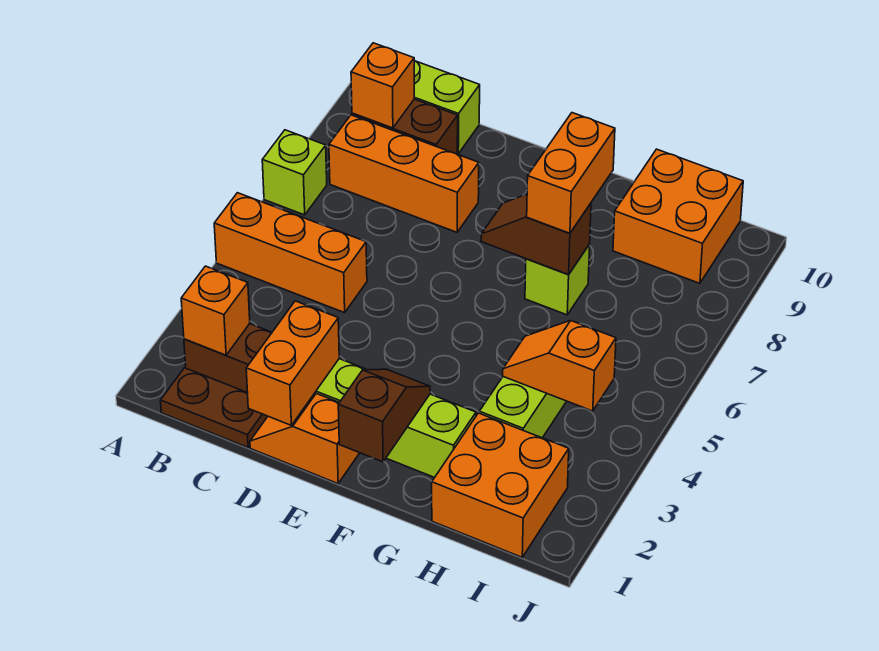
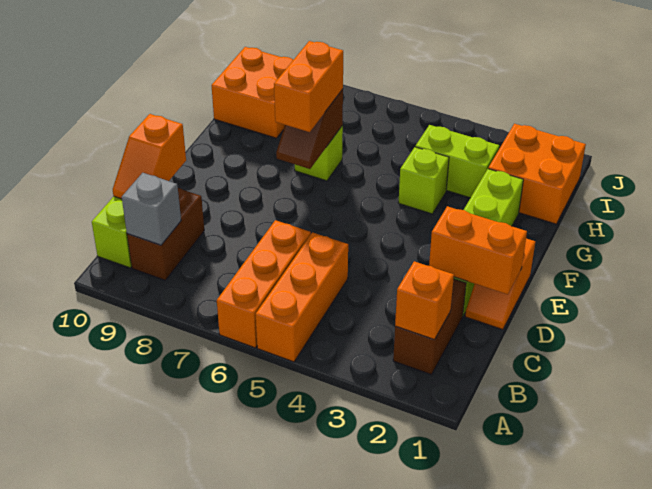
lime brick A7 level 1 -> lime brick G4 level 1
brown plate B1:C1 level 1 -> none
orange brick B8:D8 level 1 -> orange brick A6:C6 level 1
orange brick B9 level 2 -> grey brick B9 level 2
brown slope F1:F2 level 2 top 1 -> none
orange brick G7:G8 level 3 -> orange brick F7:G7 level 3
orange slope H4:I4 level 2 top I -> orange slope C10:D10 level 2 top D

